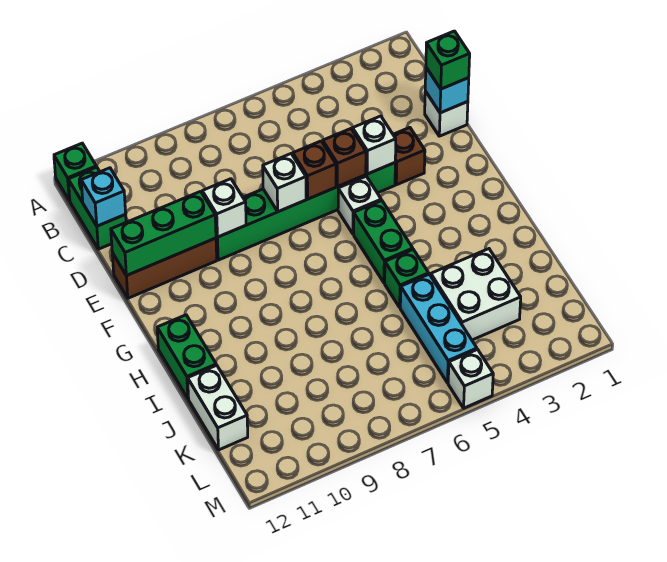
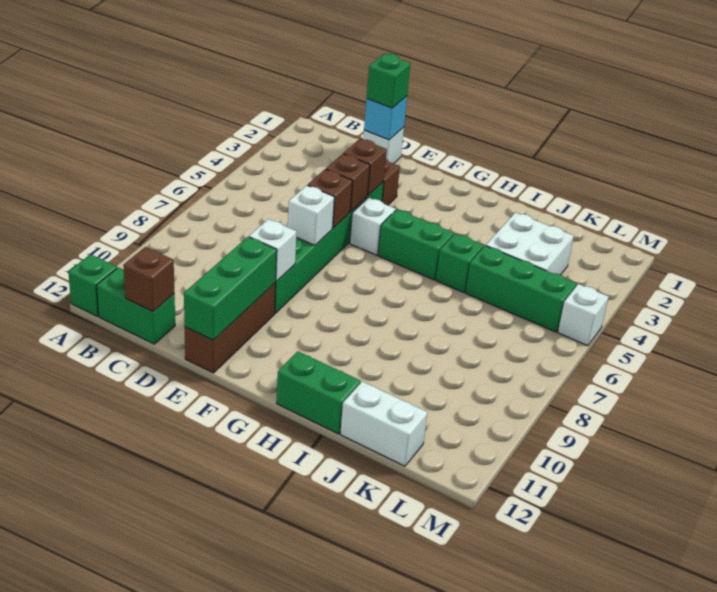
cyan brick C12 level 2 -> brown brick C12 level 2
white brick E4 level 2 -> brown brick E4 level 2
cyan brick J5:L5 level 1 -> green brick J5:L5 level 1

